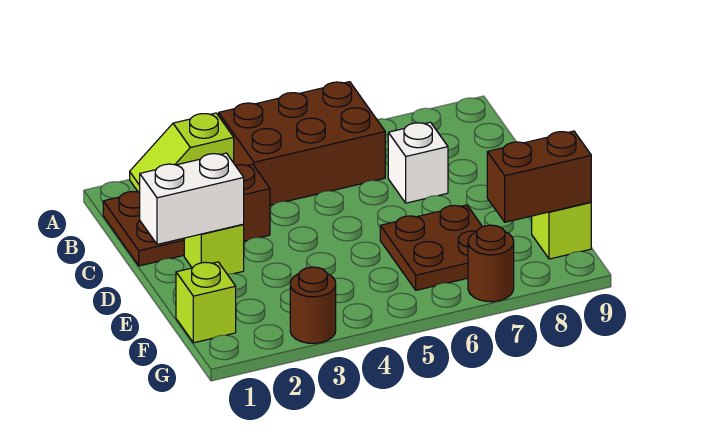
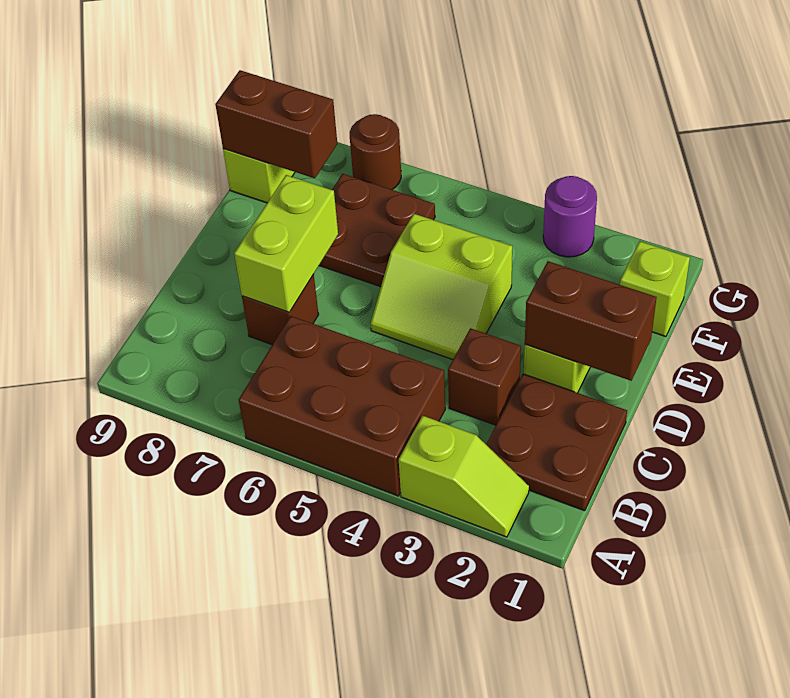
white brick C7 level 1 -> brown brick C7 level 1
none -> lime brick C7:D7 level 2
white brick D1:D2 level 2 -> brown brick D1:D2 level 2
none -> lime slope D4:E5 level 1 top E
brown round brick G3 level 1 -> purple round brick G3 level 1

